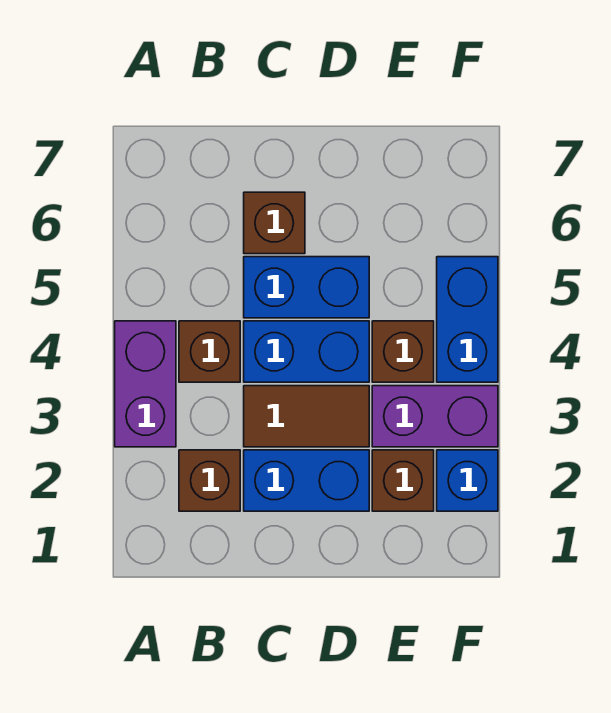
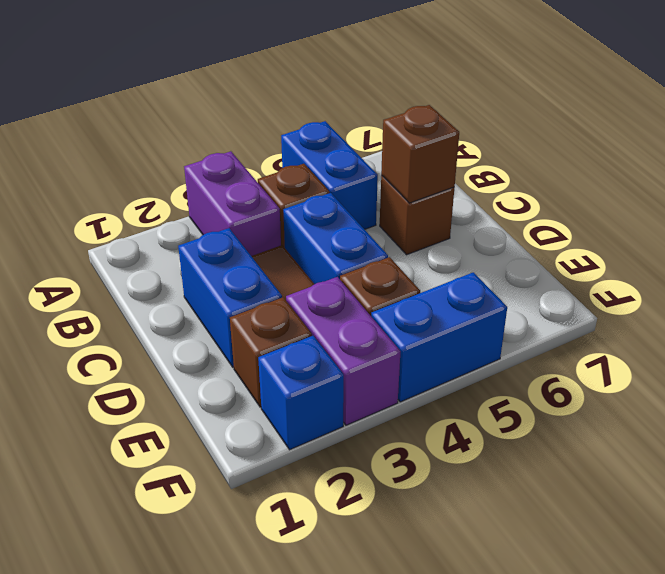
purple brick A3:A4 level 1 -> purple brick A3:B3 level 1
brown brick B2 level 1 -> brown brick C6 level 2
blue brick C5:D5 level 1 -> blue brick A5:B5 level 1

